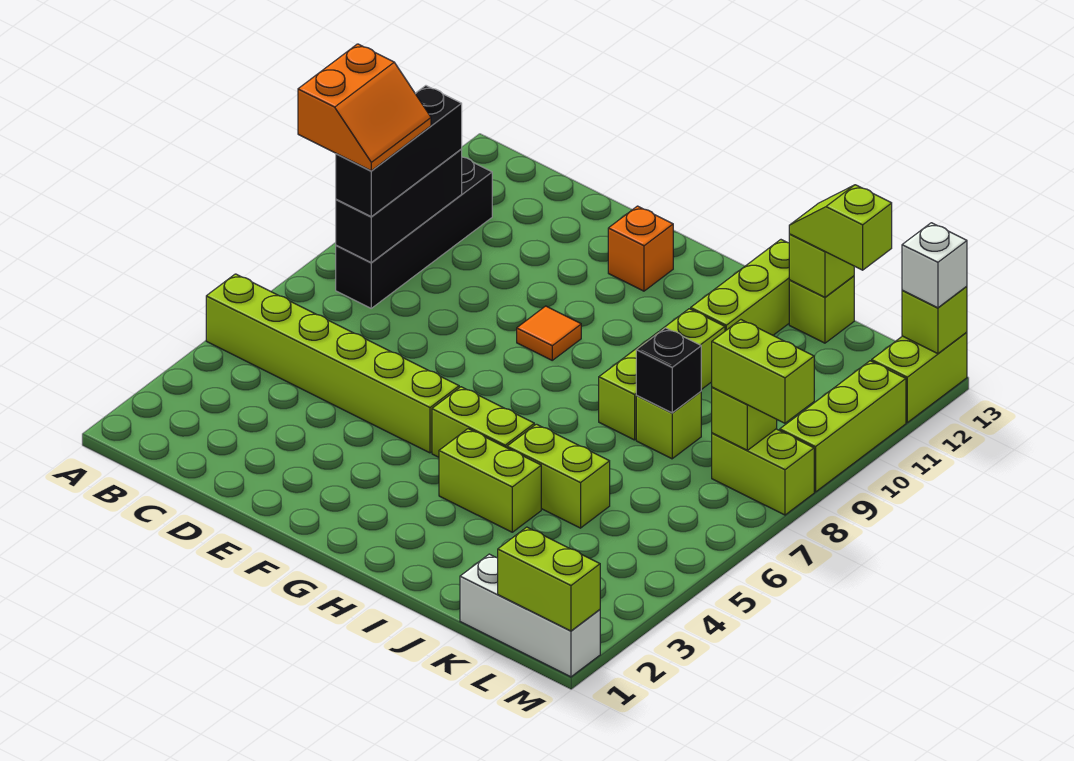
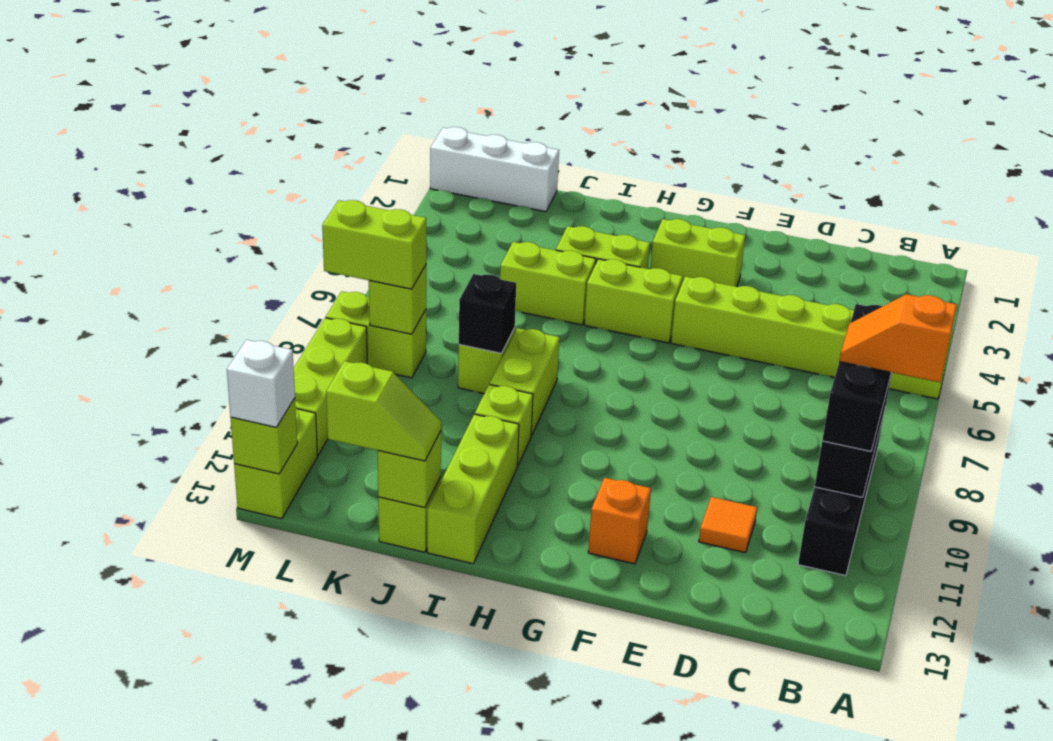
orange slope A8:B9 level 4 top A -> orange slope A9:B9 level 4 top A
orange tile F9 level 1 -> orange tile D11 level 1
lime brick L1:M1 level 2 -> lime brick F3:G3 level 1

